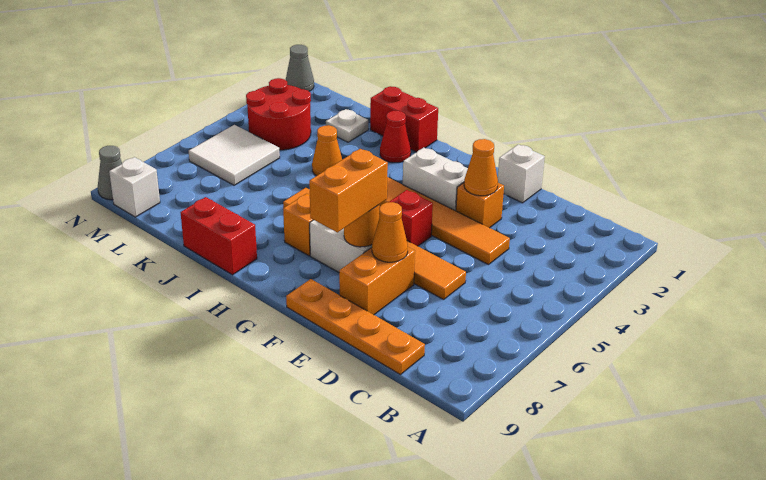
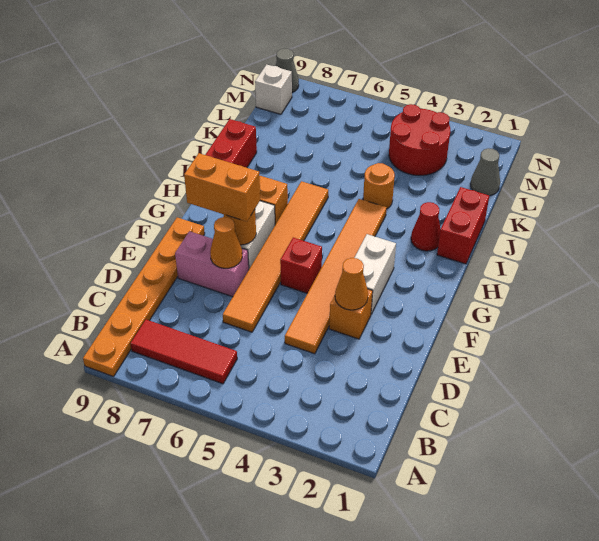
none -> red tile B6:B8 level 1
orange plate C9:F9 level 1 -> orange plate A9:F9 level 1
white brick E1 level 1 -> none
orange brick E7:E8 level 1 -> pink brick E7:E8 level 1
orange cone J4 level 1 -> orange round brick J4 level 1
white plate K2 level 1 -> none
white tile L5:M6 level 1 -> none
grey cone N1 level 1 -> grey cone L1 level 1

